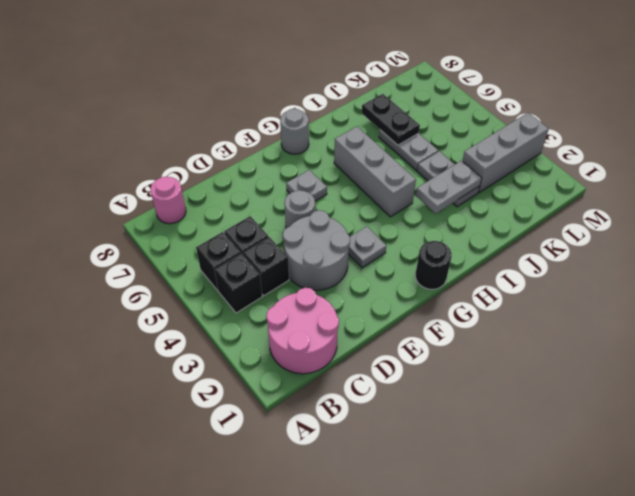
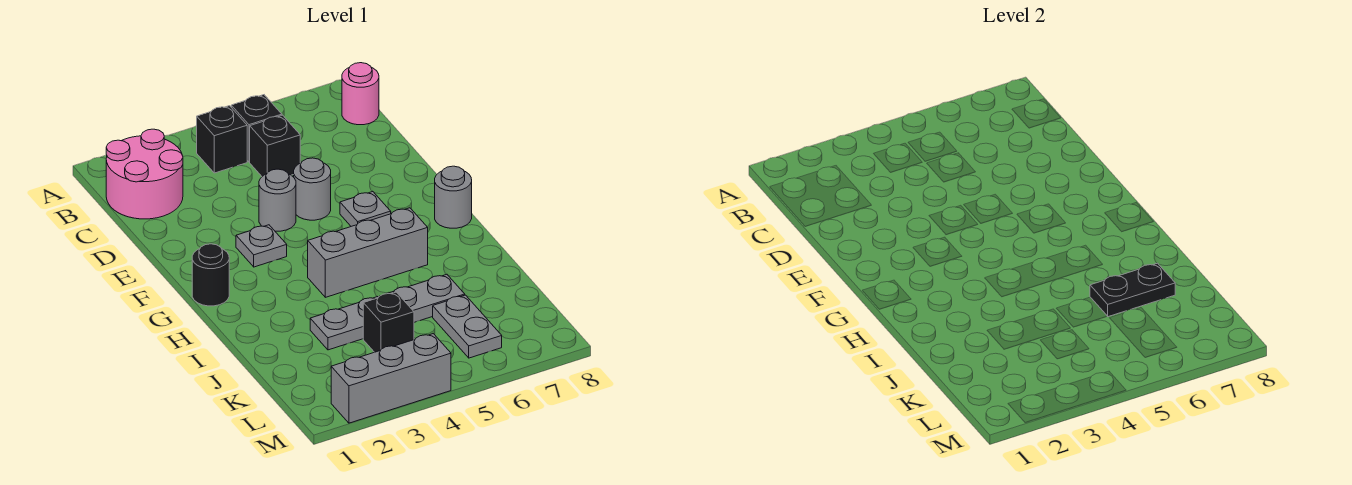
black brick C4 level 1 -> black brick K4 level 1
grey round brick D3:E4 level 1 -> grey round brick E4 level 1
grey plate I3:J3 level 2 -> grey plate K6:L6 level 1
grey brick K3:M3 level 1 -> grey brick M2:M4 level 1

